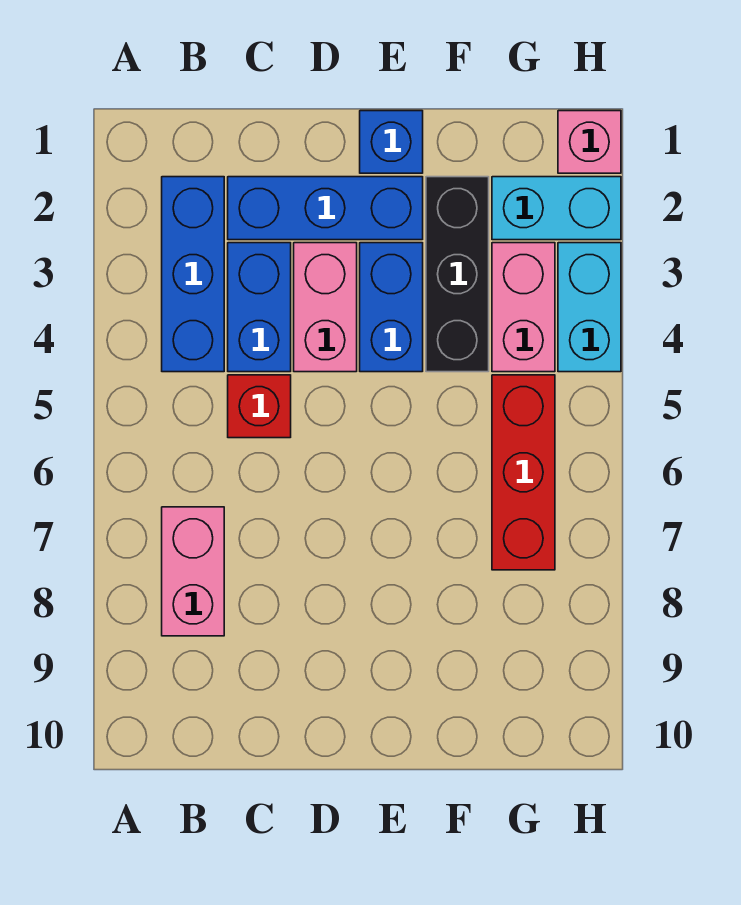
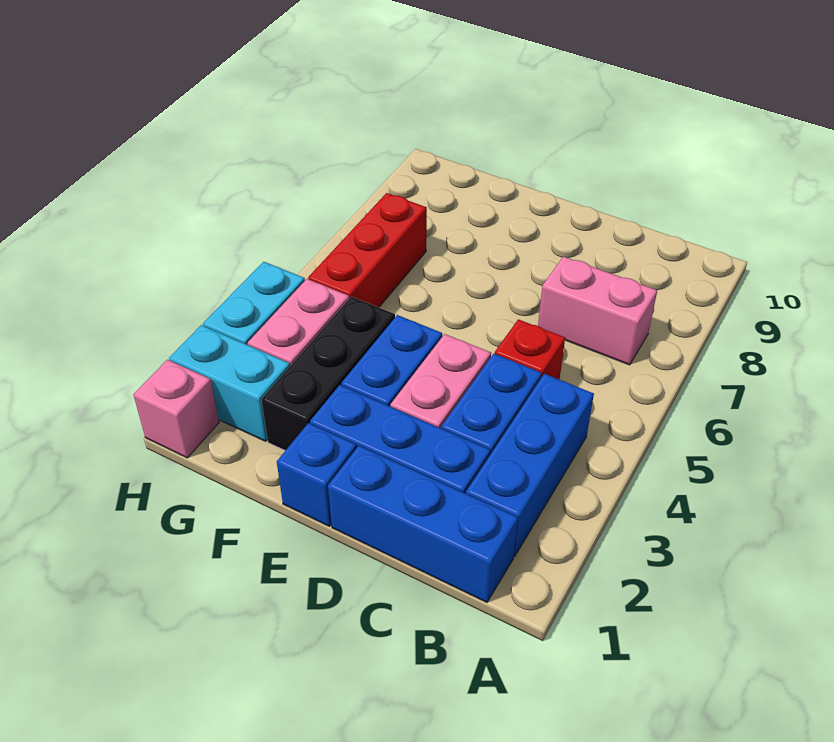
none -> blue brick B1:D1 level 1
pink brick B7:B8 level 1 -> pink brick B7:C7 level 1

